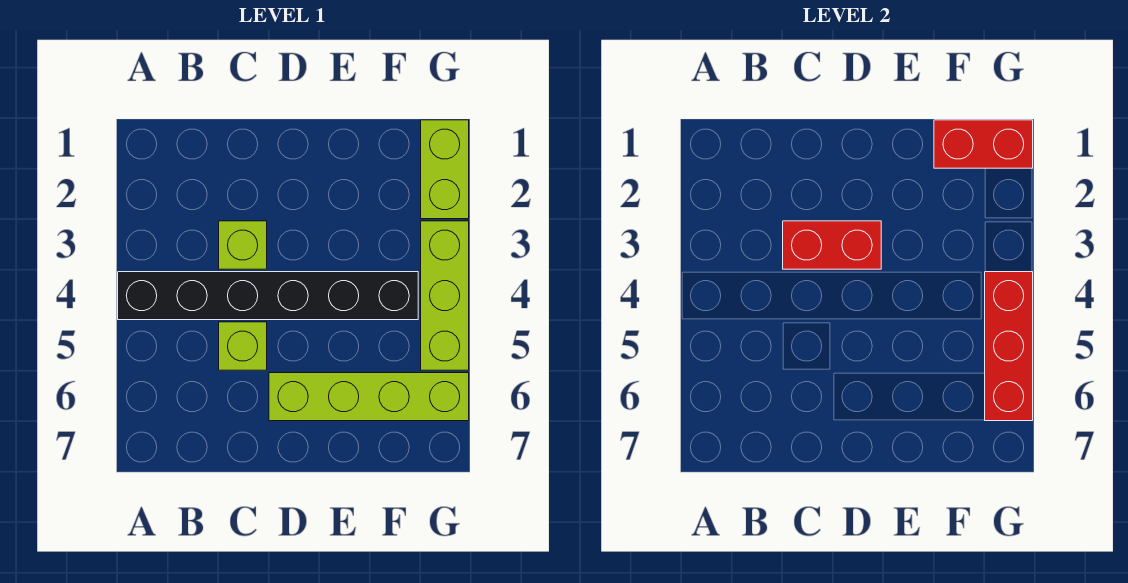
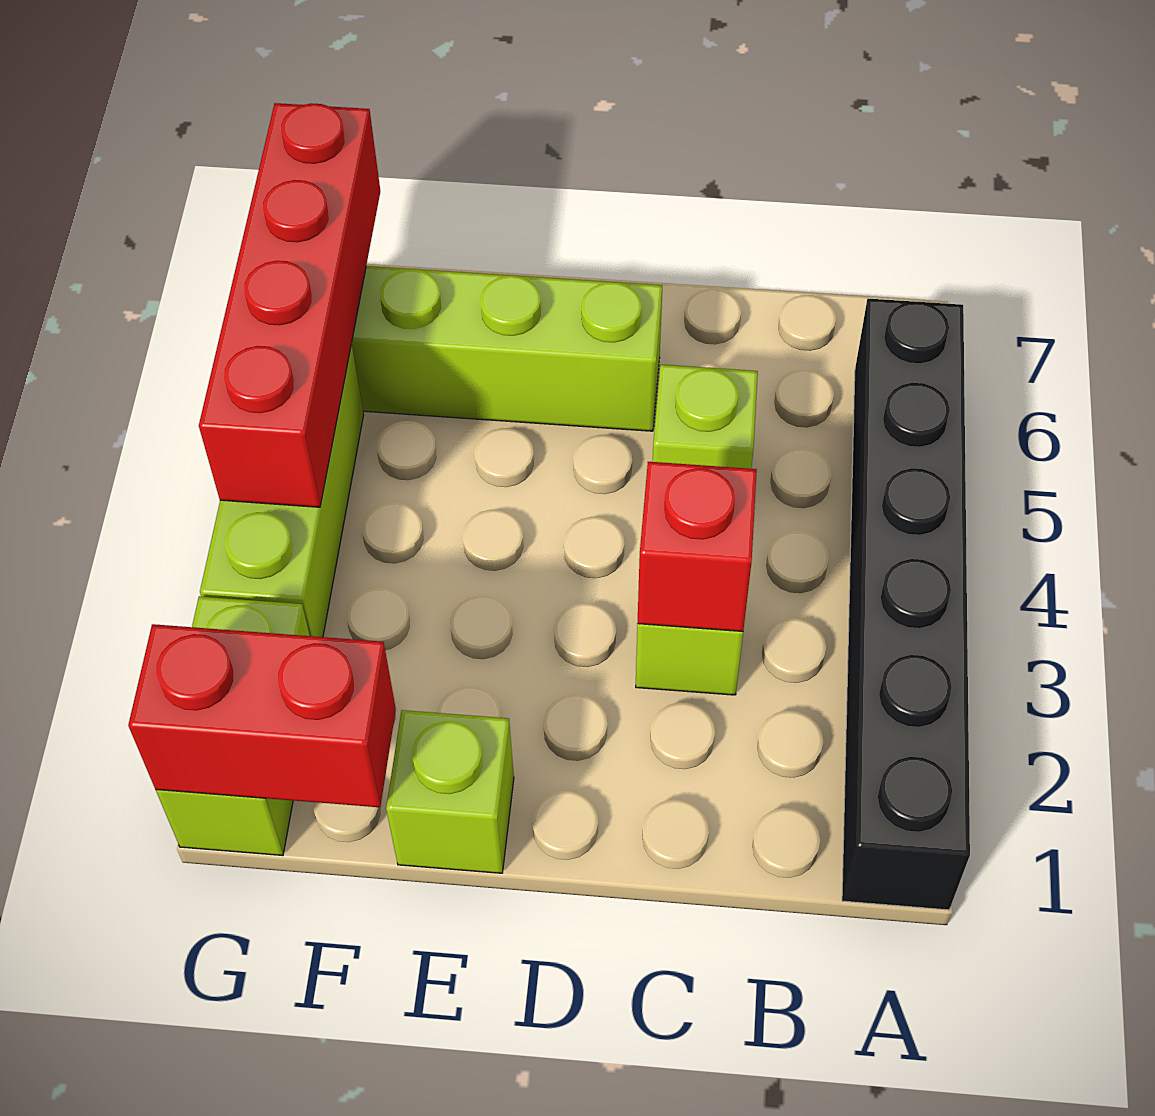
black brick A4:F4 level 1 -> black brick A1:A6 level 1
red brick C3:D3 level 2 -> red brick C3 level 2
none -> lime brick E1 level 1
red brick G4:G6 level 2 -> red brick G4:G7 level 2

